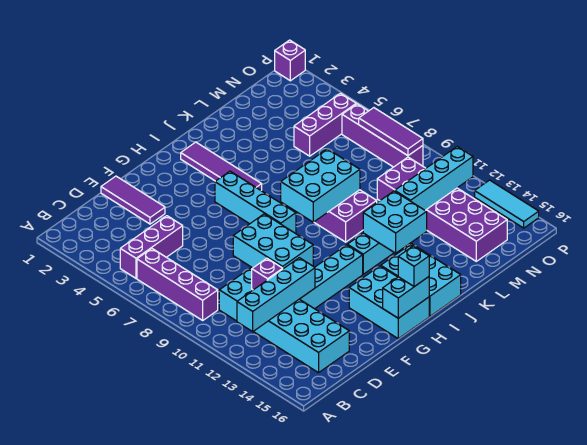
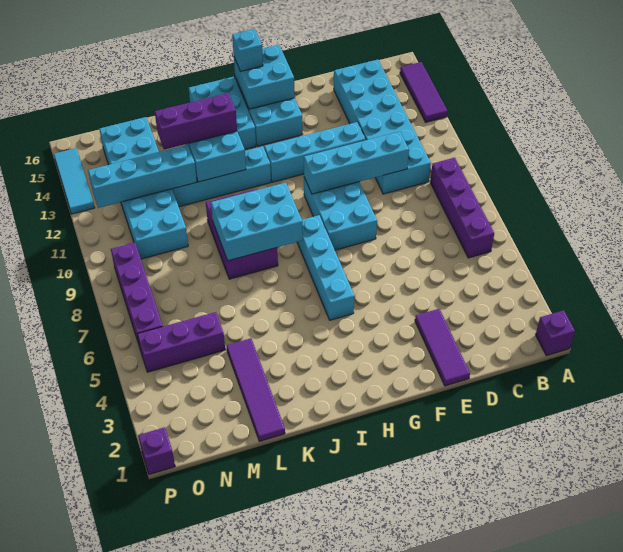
purple brick B5:D5 level 1 -> purple brick J13:L13 level 3
cyan brick B12:E12 level 2 -> cyan brick D10:G10 level 2
purple brick D11 level 2 -> purple brick A1 level 1
cyan brick G16:H16 level 2 -> cyan brick G15:H16 level 2
purple tile I2:I5 level 1 -> purple tile L1:L4 level 1
purple brick M10:N15 level 1 -> cyan brick M10:N15 level 1
purple tile O7:O9 level 2 -> purple tile A13:A15 level 1

